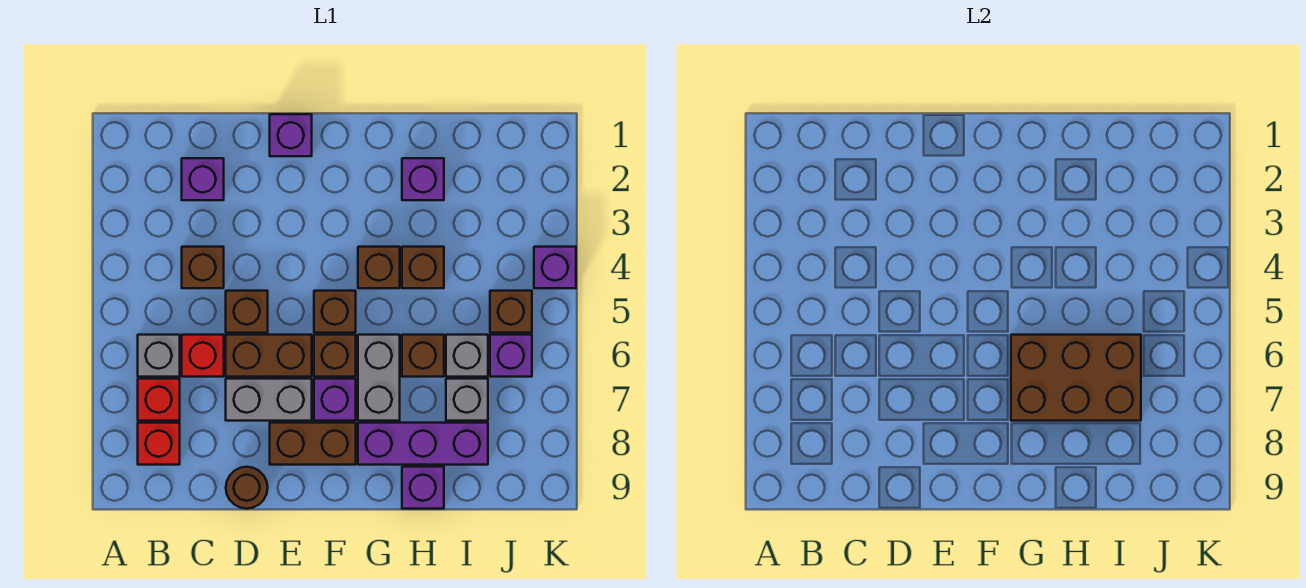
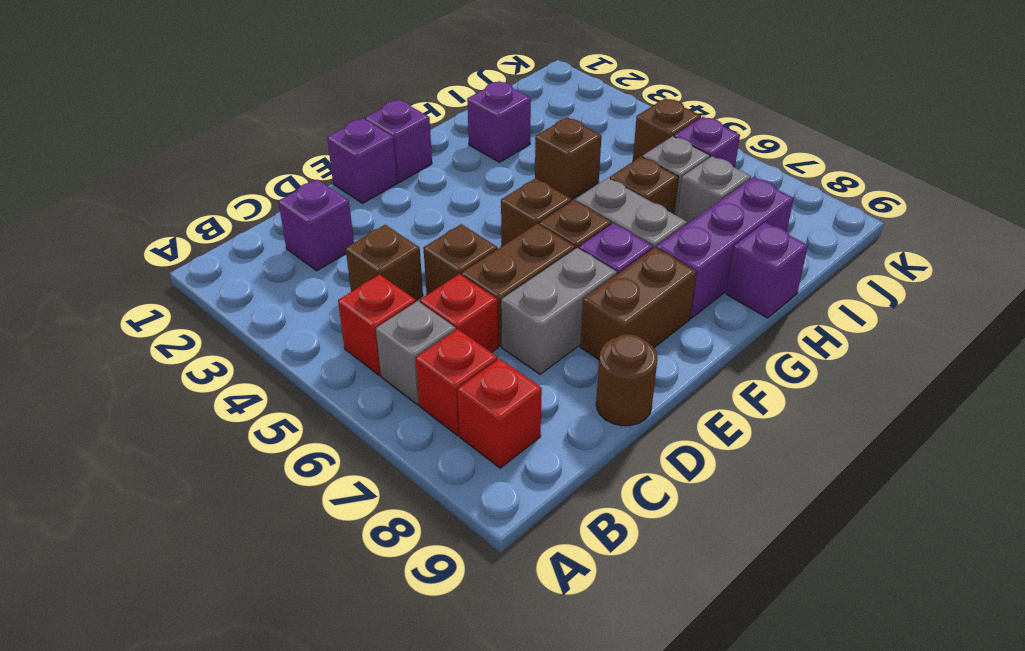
none -> red brick B5 level 1
brown brick G4 level 1 -> none
brown brick G6:I7 level 2 -> none
purple brick K4 level 1 -> purple brick F1 level 1

